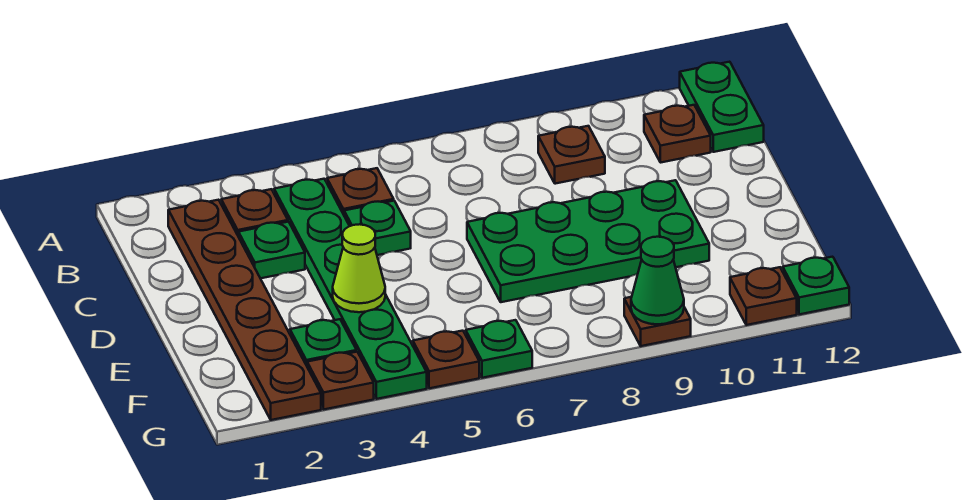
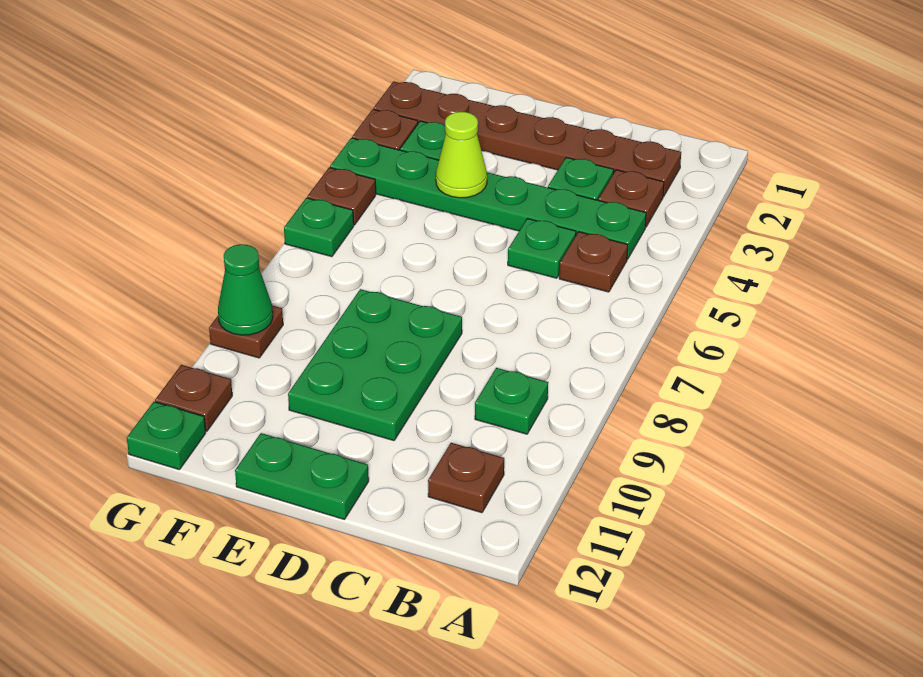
green plate A12:B12 level 1 -> green plate D12:E12 level 1
brown plate B9 level 1 -> green plate B9 level 1
green plate D7:E10 level 1 -> green plate D8:E10 level 1

